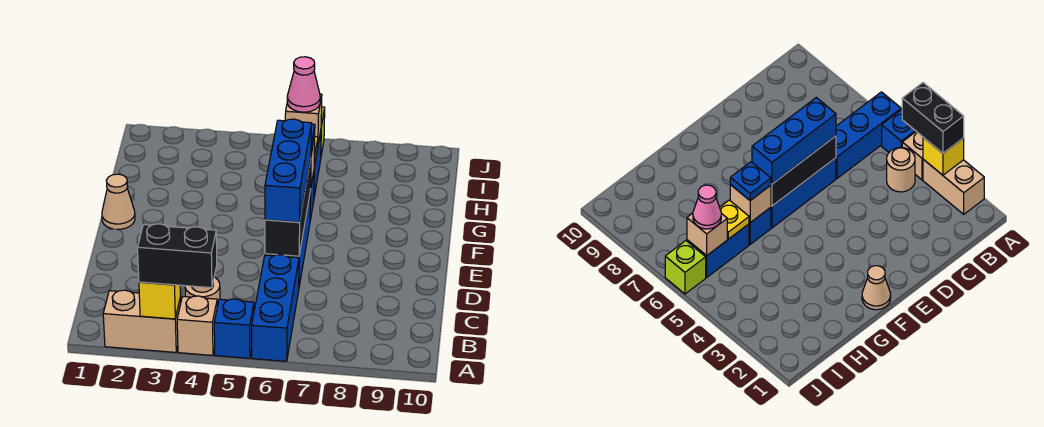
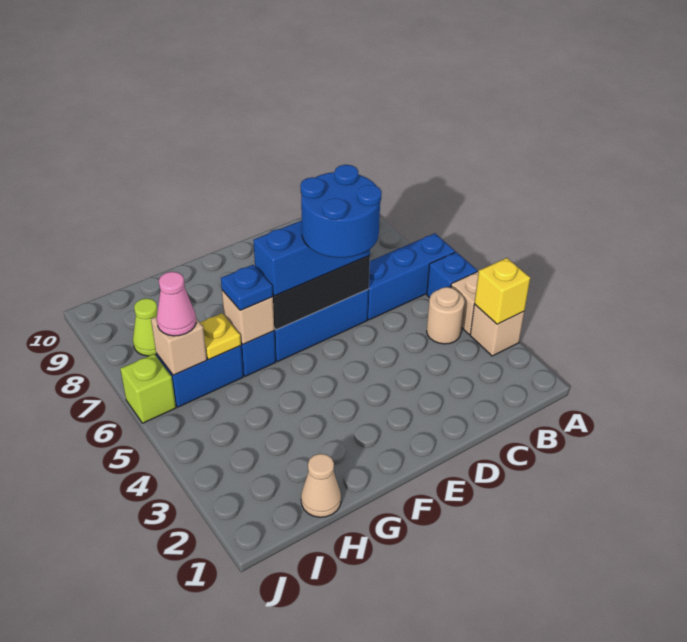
tan brick A2:A3 level 1 -> tan brick A3 level 1
black brick A3:A4 level 3 -> none
none -> blue round brick D5:E6 level 4
tan cone F1 level 1 -> tan cone H1 level 1
none -> lime cone I8 level 1

